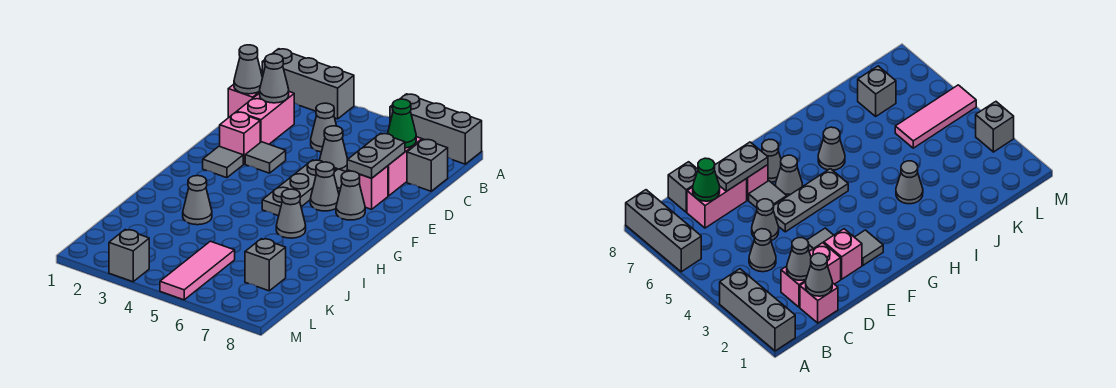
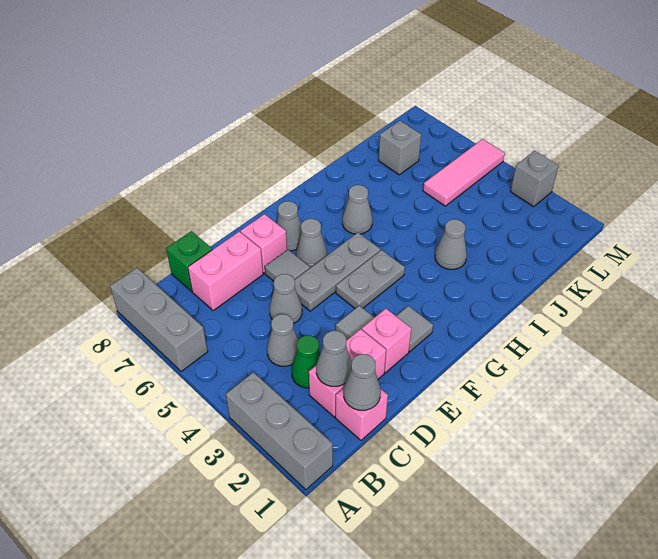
green cone C7 level 2 -> green cone C3 level 1
grey brick C8 level 1 -> green brick C8 level 1
grey plate D7:E7 level 2 -> grey plate F4:G4 level 1

